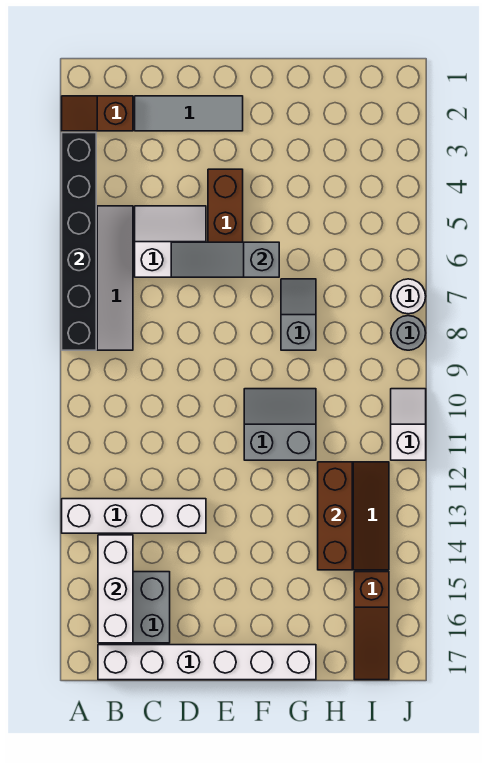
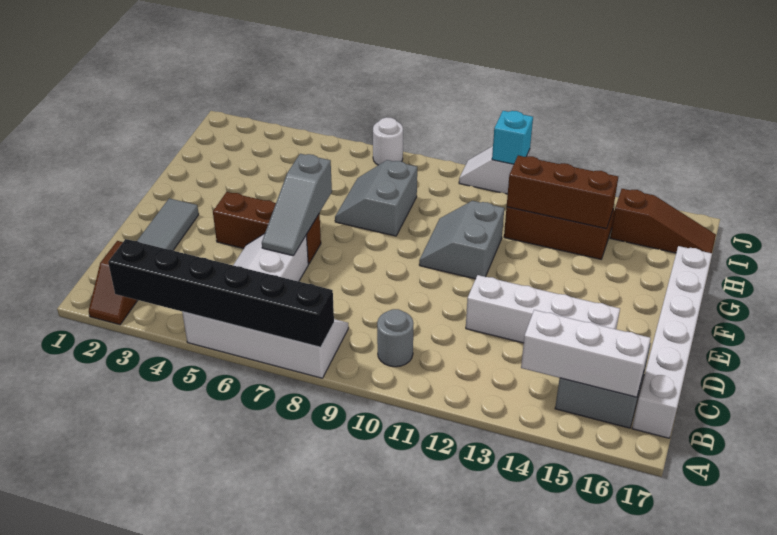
white brick A13:D13 level 1 -> white brick D12:D15 level 1
grey slope G7:G8 level 1 top 8 -> grey slope G7:H8 level 1 top 8
grey round brick J8 level 1 -> grey round brick B10 level 1
none -> cyan brick J11 level 2

